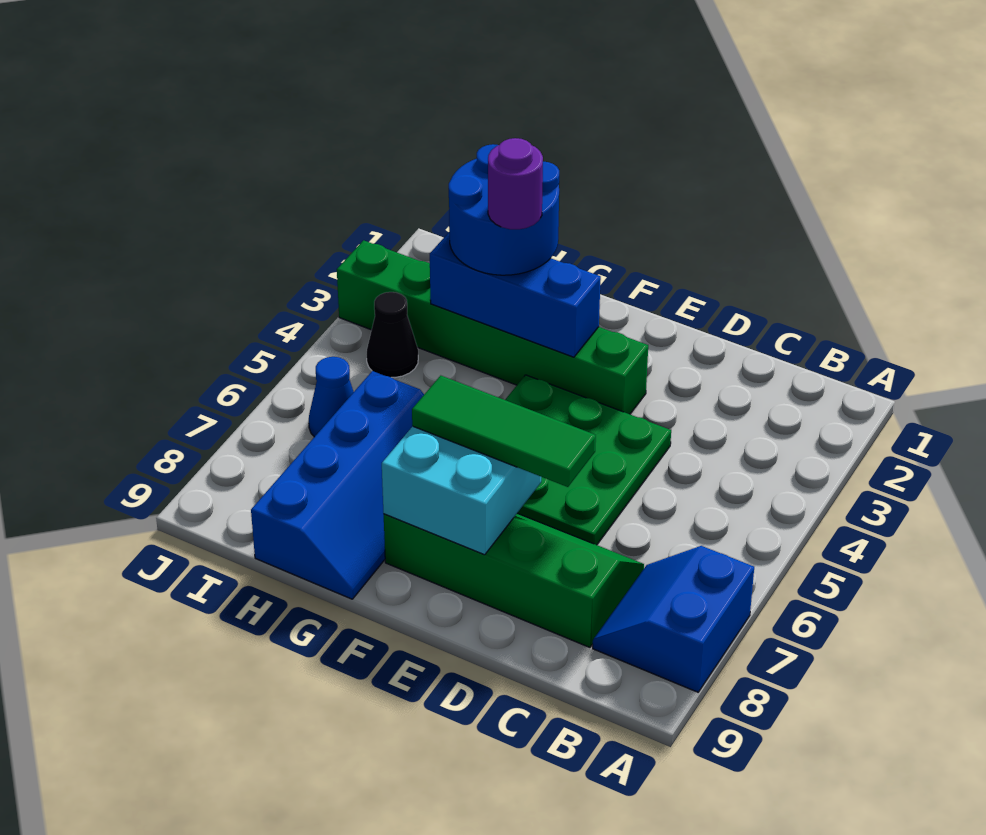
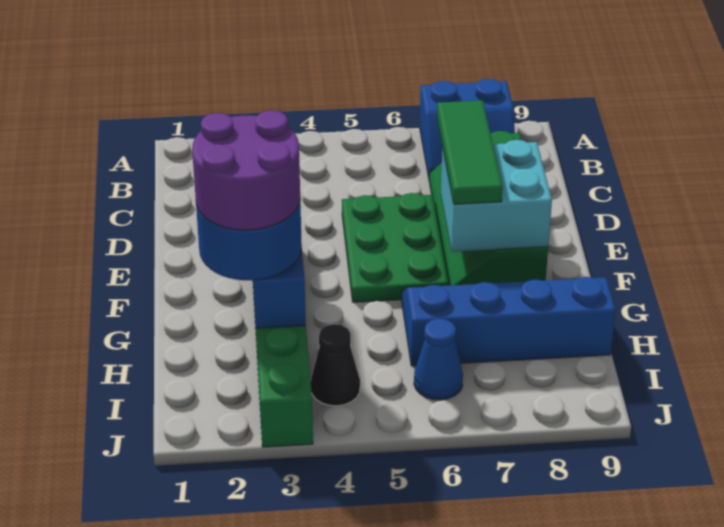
green plate D4:F6 level 1 -> green plate D5:F6 level 1
purple round brick G3 level 4 -> purple round brick G2:H3 level 4

